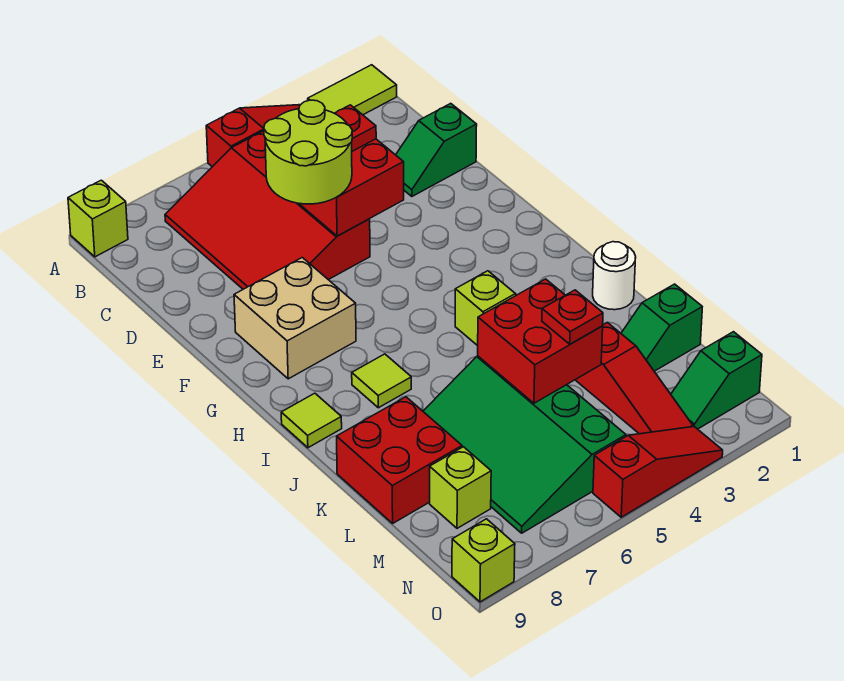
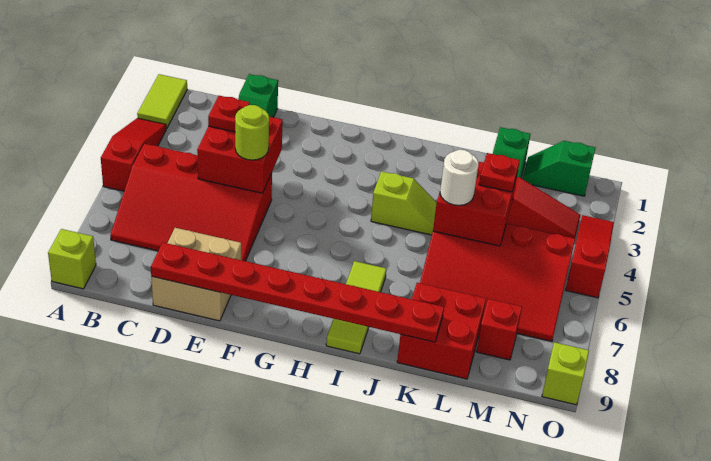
lime round brick D5:E6 level 3 -> lime round brick E5 level 3
none -> red plate D9:K9 level 2
tan brick F7:G8 level 1 -> tan brick D8:E9 level 1
white round brick J1 level 1 -> white round brick K5 level 3
green slope K5:N7 level 1 top 5 -> red slope K5:N7 level 1 top 5
lime brick M8 level 1 -> red brick M8 level 1
green slope N1:N2 level 1 top 1 -> green slope M1:N1 level 1 top N

